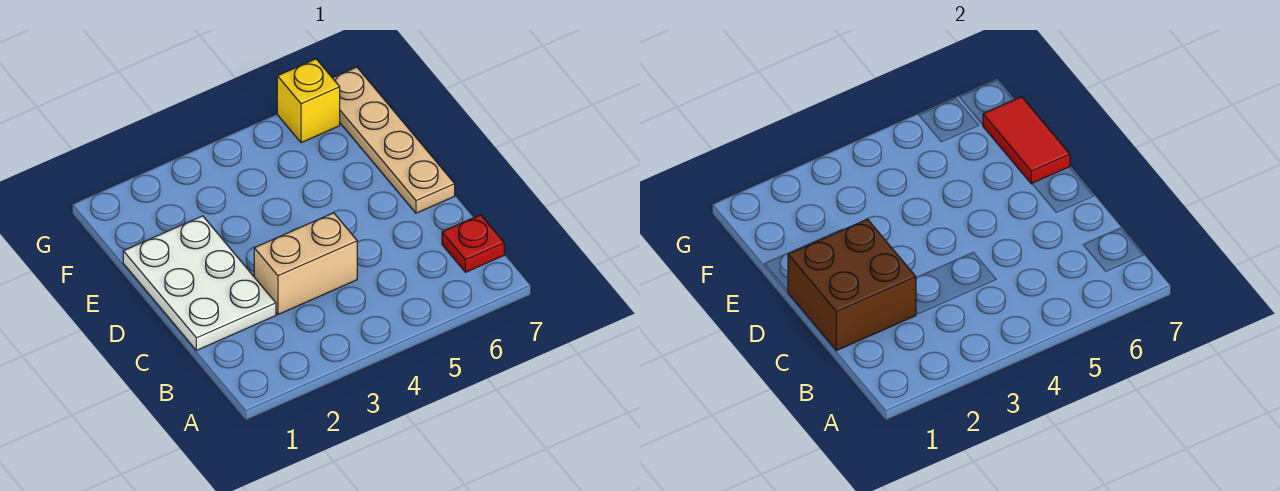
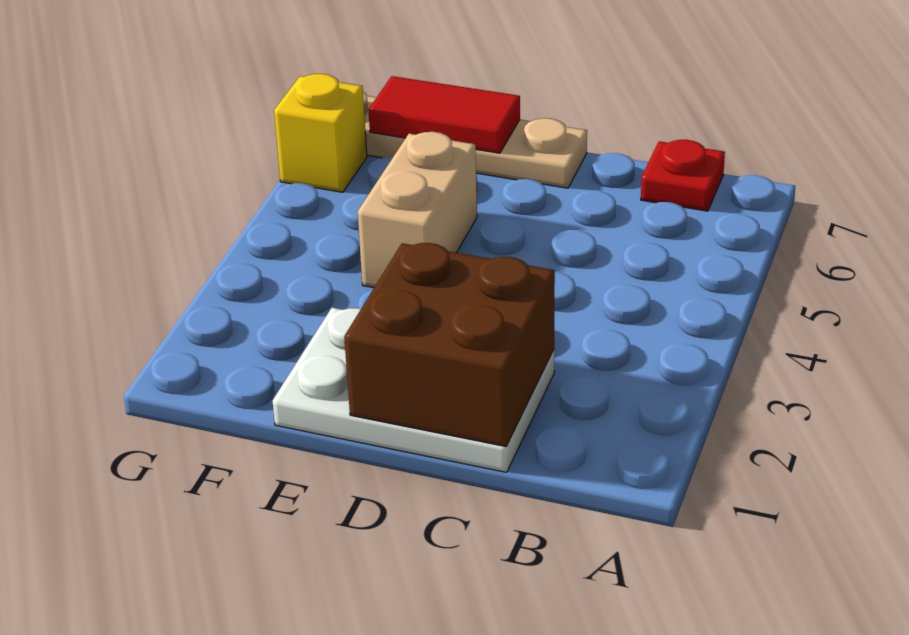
tan brick C3:C4 level 1 -> tan brick E4:E5 level 1

